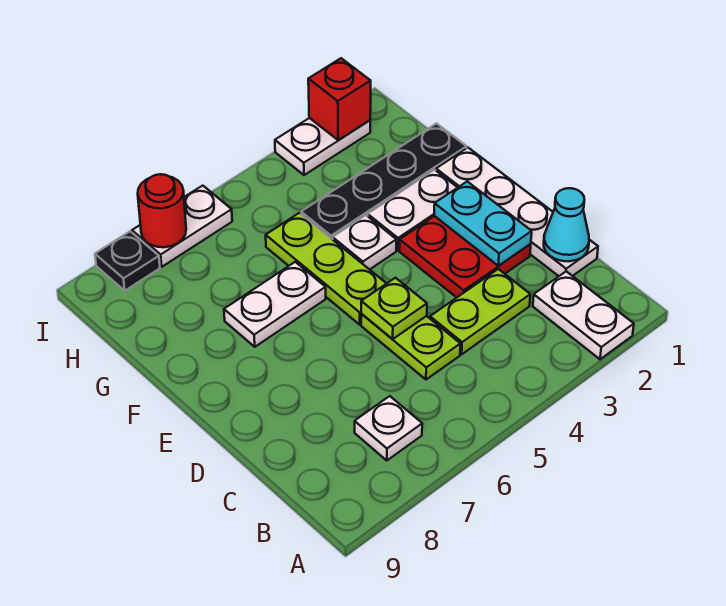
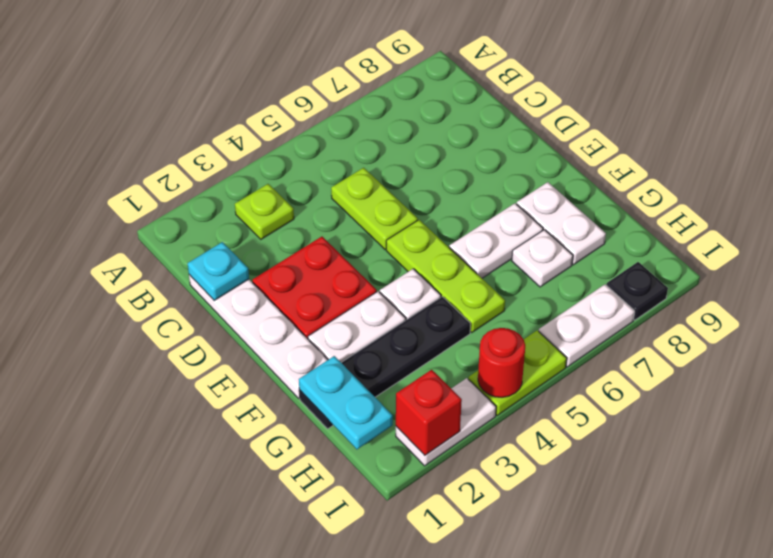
white plate A2:B2 level 1 -> white plate F8:G8 level 1
white plate B7 level 1 -> white plate G7 level 1
cyan cone C1 level 2 -> cyan plate C1 level 2
lime plate C3:C4 level 1 -> lime plate I4:I5 level 1
cyan plate D2:E2 level 2 -> cyan plate G1:H1 level 2
lime plate D5 level 2 -> lime plate B3 level 1
red round brick I7 level 2 -> red round brick I4 level 2

